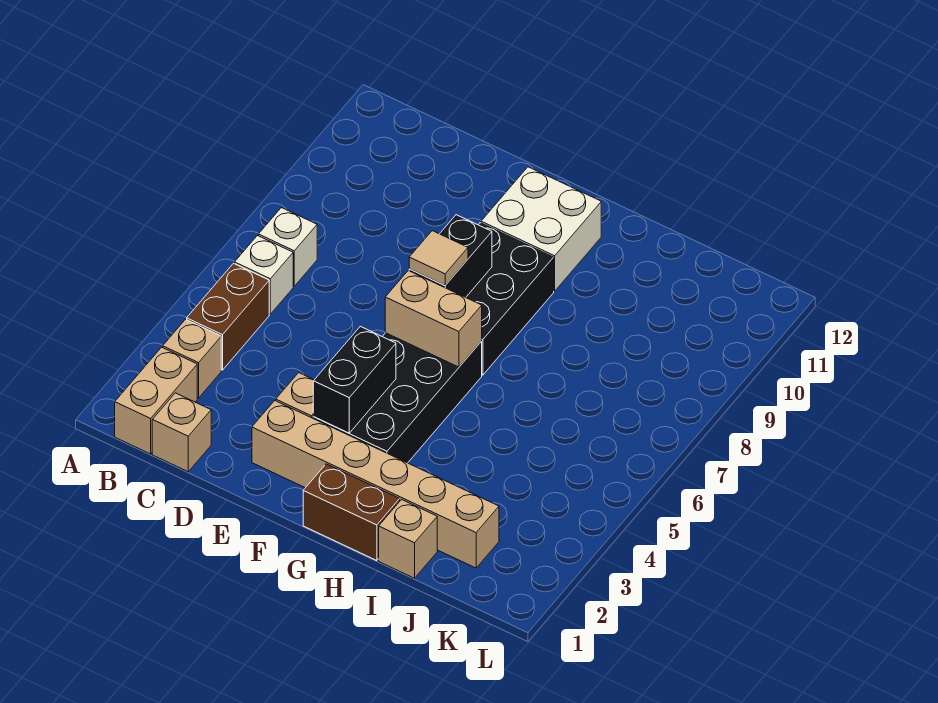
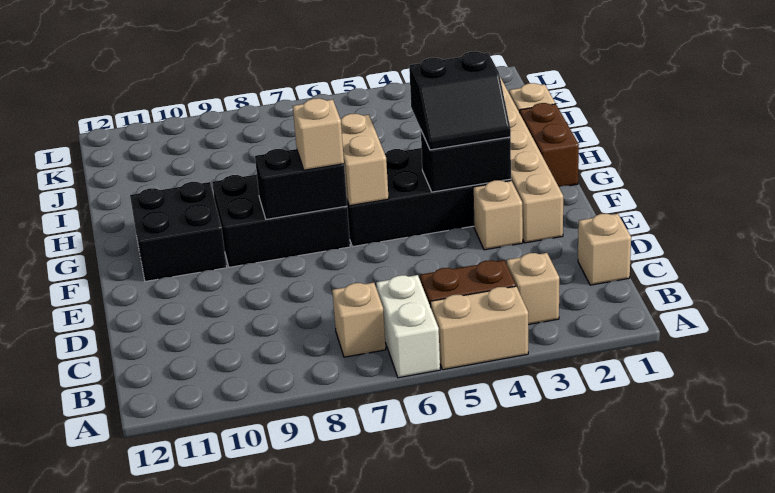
tan brick B1:B2 level 1 -> tan brick A4:A5 level 1
white brick B6 level 1 -> white brick A6:B6 level 1
white brick B7 level 1 -> tan brick B7 level 1
none -> black slope F3:G4 level 3 top G
tan tile F7 level 3 -> tan brick F7 level 3
white brick F10:G11 level 1 -> black brick F10:G11 level 1

